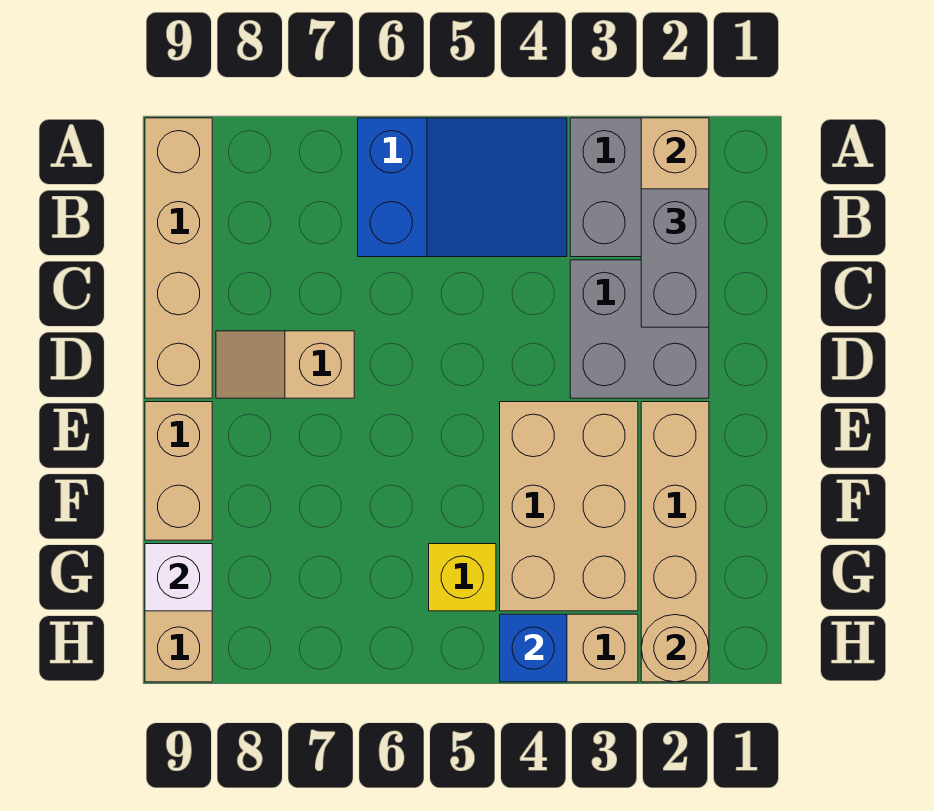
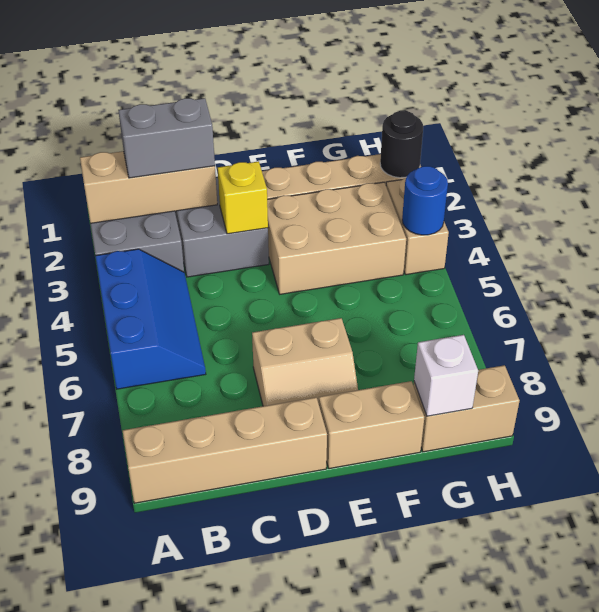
blue slope A4:B6 level 1 top 6 -> blue slope A4:B6 level 1 top A
tan slope D7:D8 level 1 top 7 -> tan slope D7:E8 level 1 top 7
yellow brick G5 level 1 -> yellow brick D3 level 2
tan round brick H2 level 2 -> black round brick H2 level 2
blue brick H4 level 2 -> blue round brick H4 level 2

